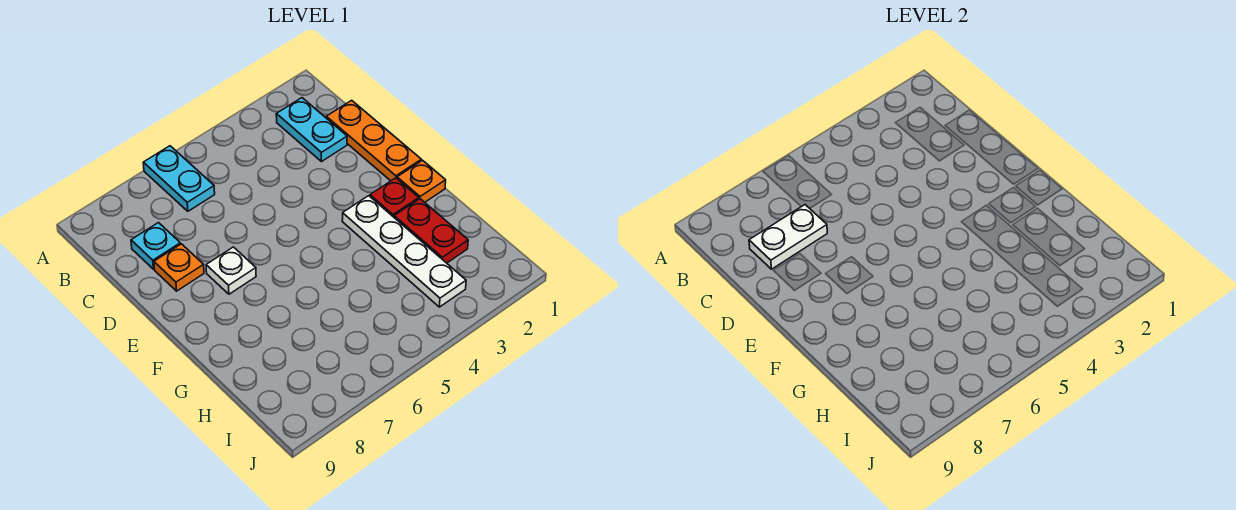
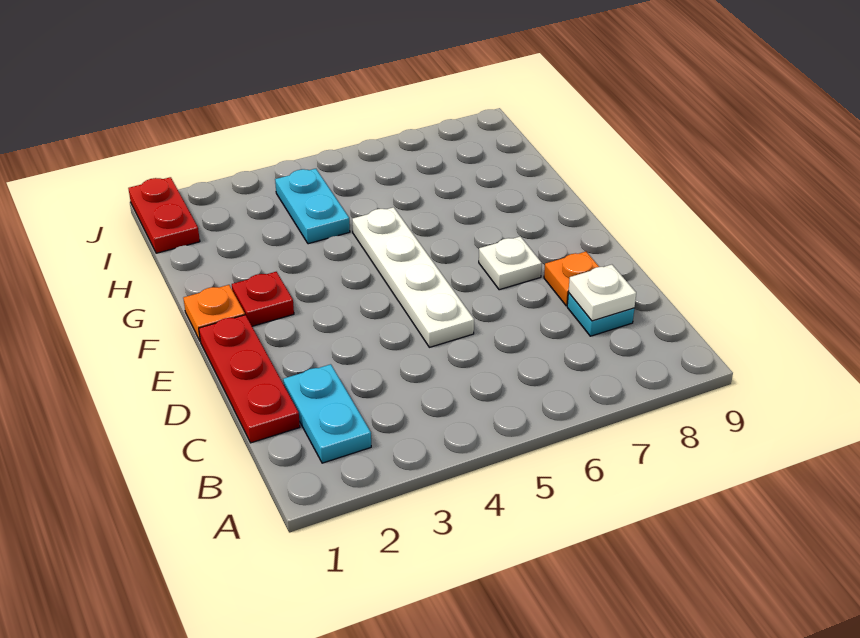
cyan plate A6:B6 level 1 -> cyan plate H4:I4 level 1
orange plate C1:E1 level 1 -> red plate C1:E1 level 1
white plate C7:C8 level 2 -> white plate C8 level 2
white plate F3:I3 level 1 -> white plate D5:G5 level 1
red plate G2:H2 level 1 -> red plate I1:J1 level 1

